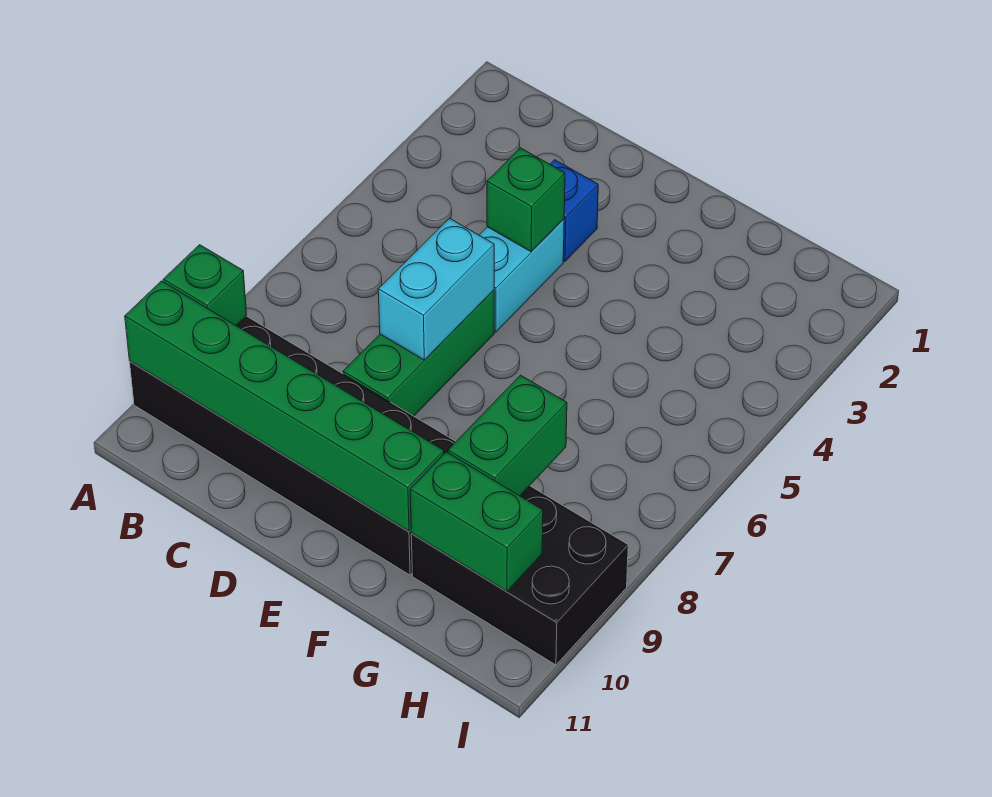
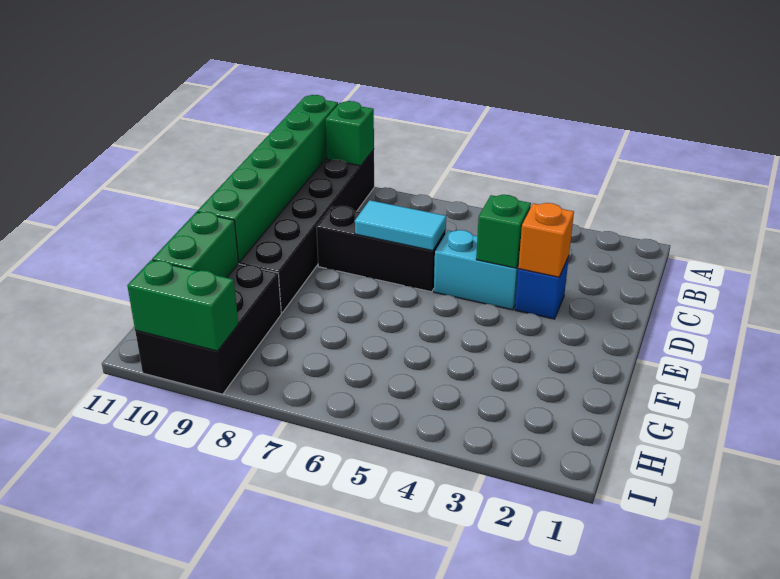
none -> orange brick D3 level 2
green brick D6:D8 level 1 -> black brick D6:D8 level 1
cyan brick D6:D7 level 2 -> cyan tile D6:D7 level 2
green brick G8:G9 level 2 -> green brick I9:I10 level 2

